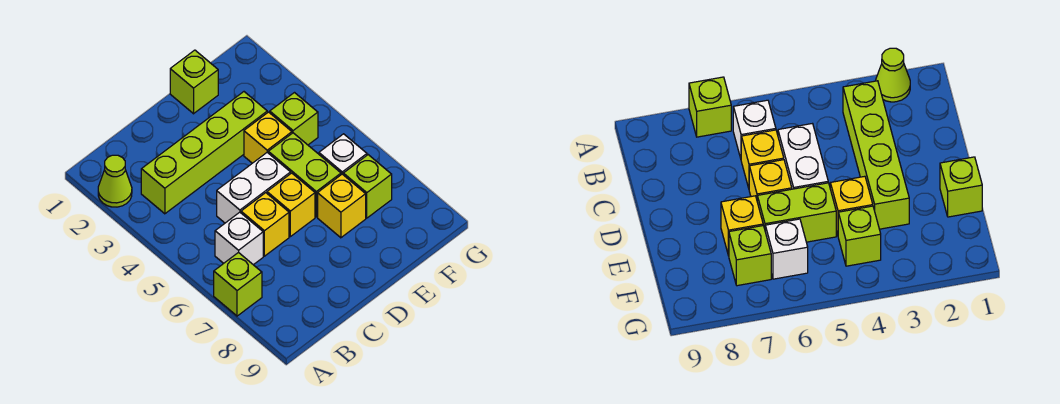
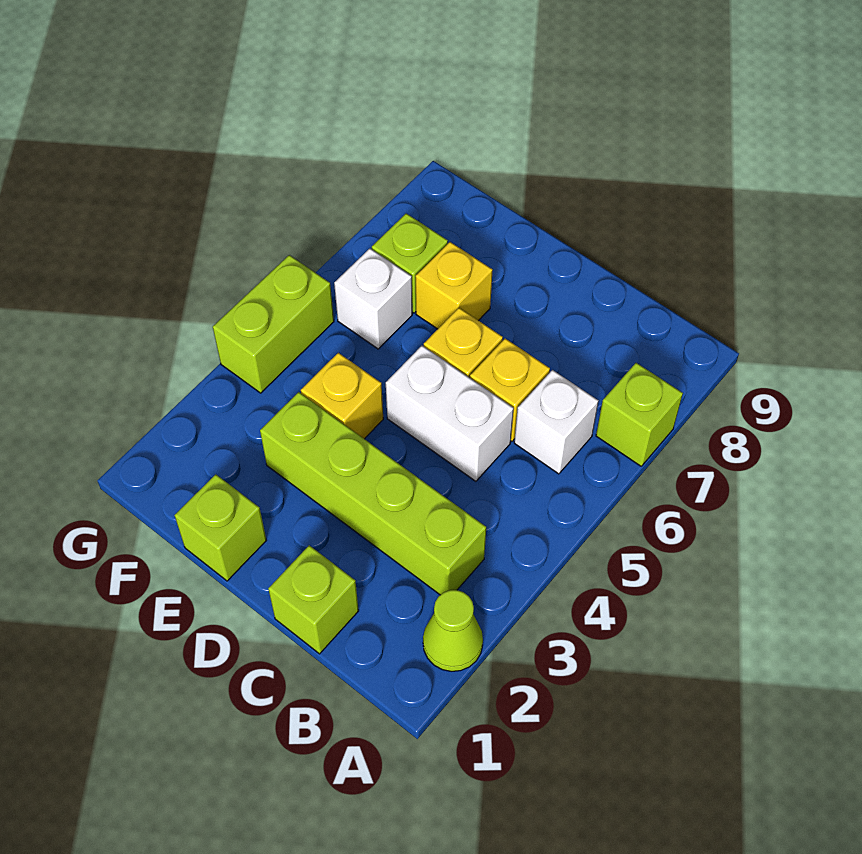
lime brick E5:E6 level 1 -> lime brick G4:G5 level 1
lime brick F4 level 1 -> lime brick C1 level 1

